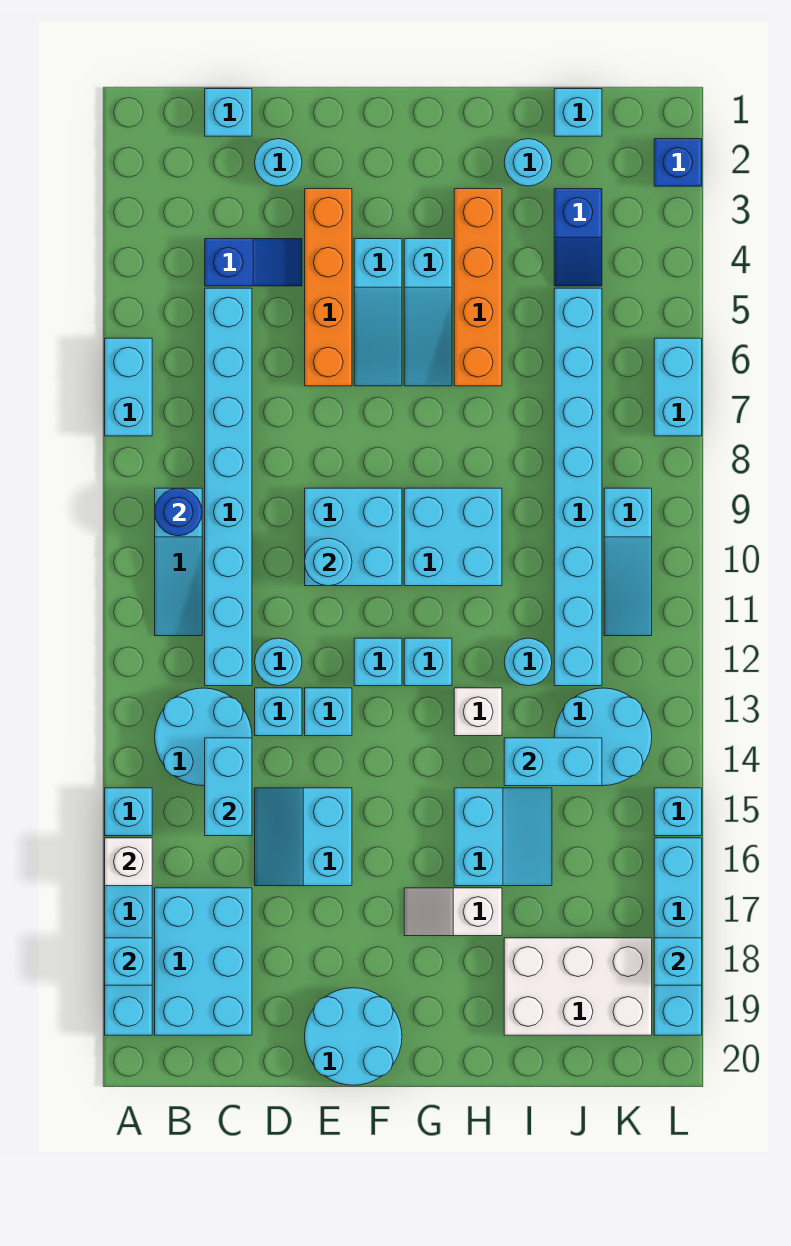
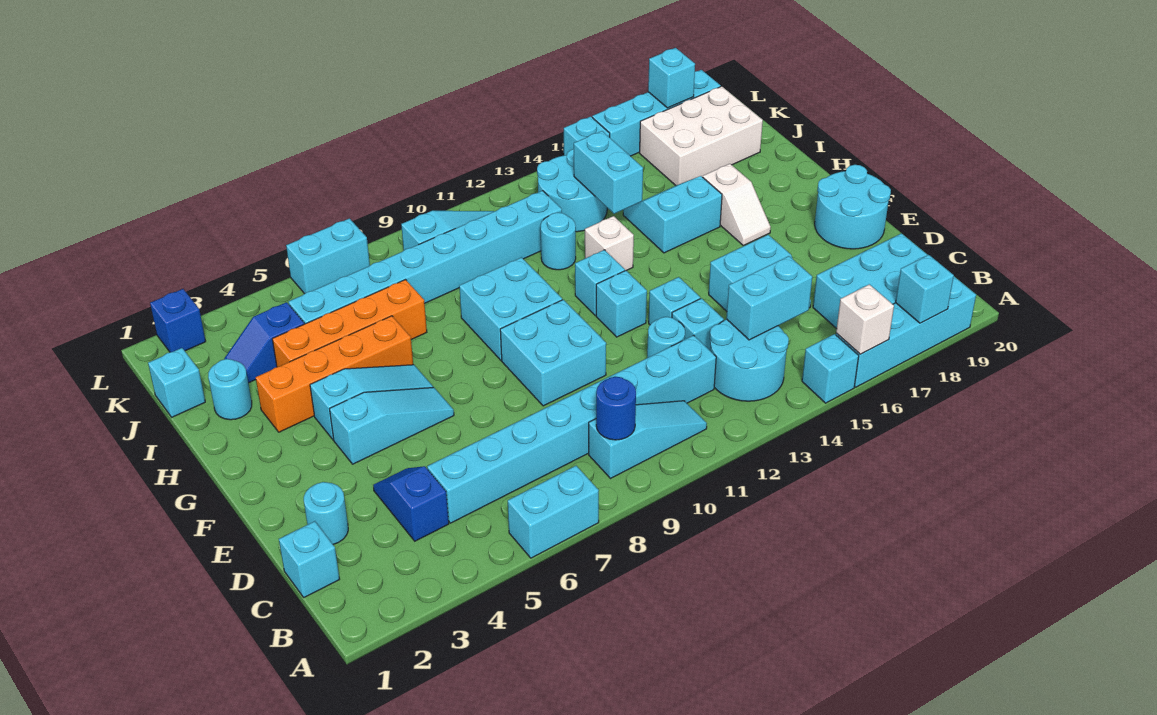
orange brick E3:E6 level 1 -> orange brick I4:I7 level 1
cyan round brick E10 level 2 -> none
white brick I18:K19 level 1 -> white brick J17:K19 level 1
blue slope J3:J4 level 1 top 3 -> blue slope J3:J4 level 1 top 4

